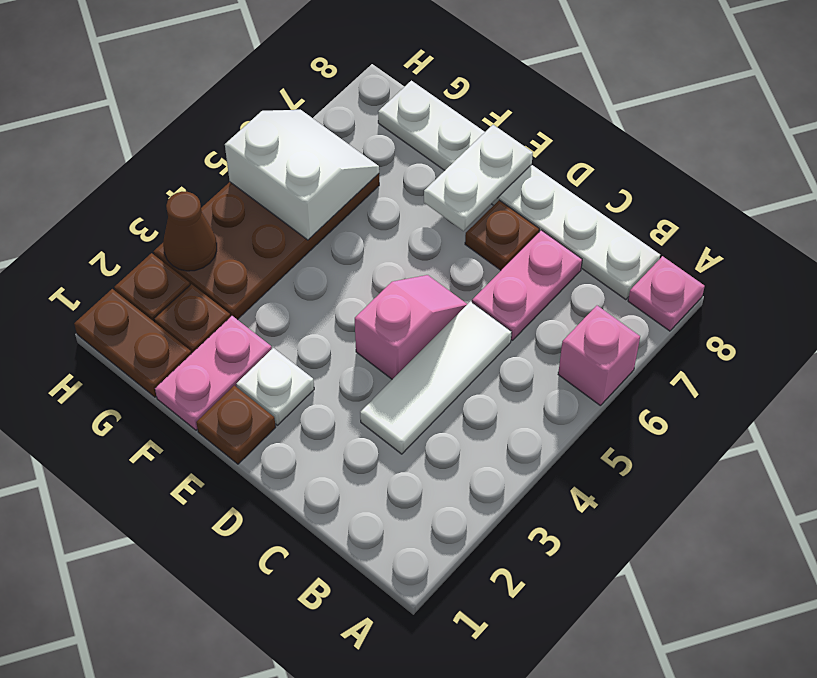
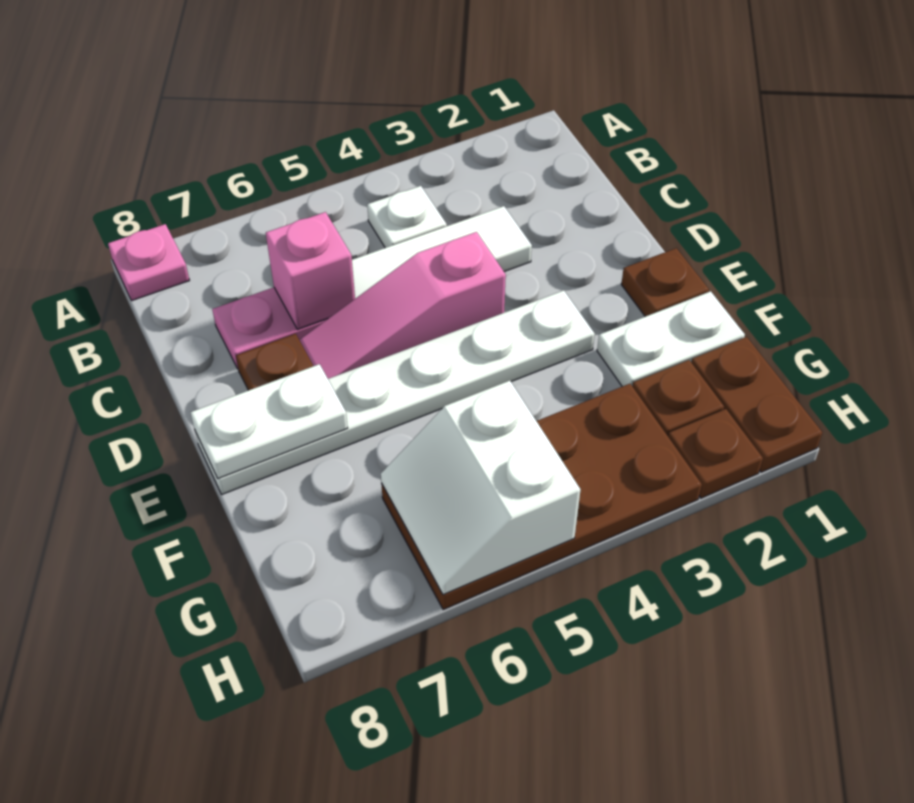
pink brick A6 level 1 -> pink brick C6 level 2
white plate B8:G8 level 1 -> white plate E3:E8 level 1
pink slope D4:D5 level 1 top 4 -> pink slope D4:D6 level 1 top 4
white plate E2 level 1 -> white plate B4 level 1
pink plate F1:F2 level 1 -> white plate F1:F2 level 1
brown cone H3 level 2 -> none

